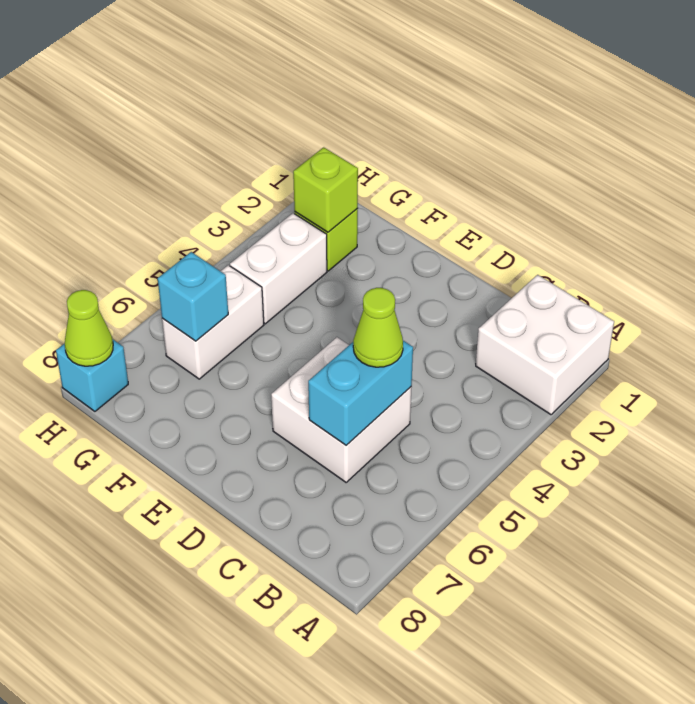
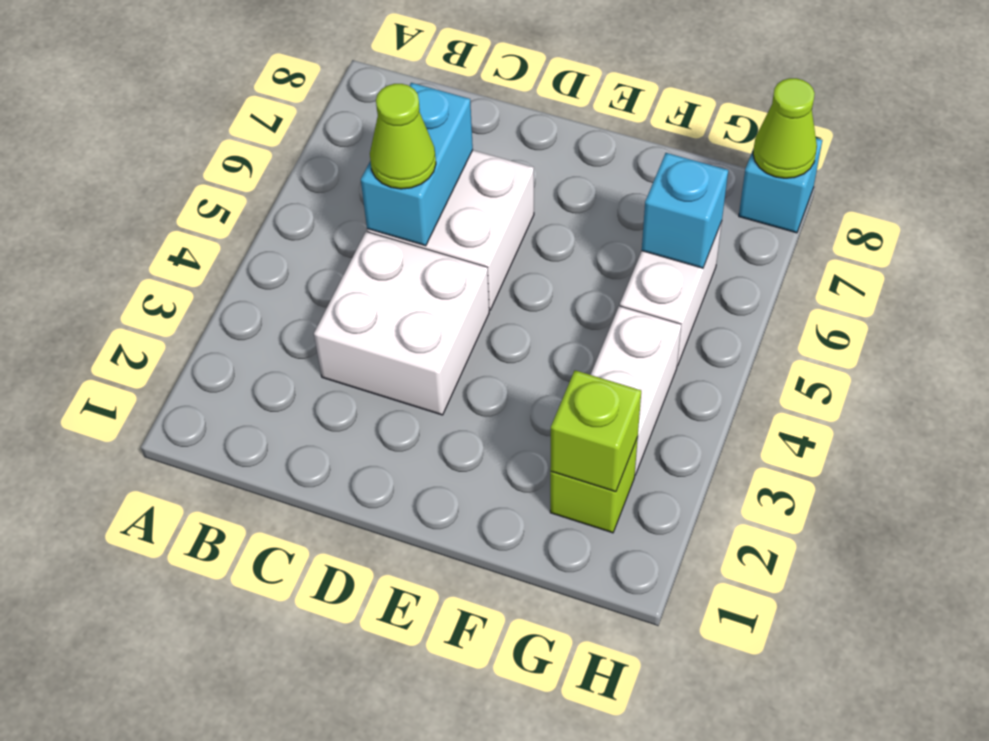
white brick A1:B2 level 1 -> white brick C3:D4 level 1

